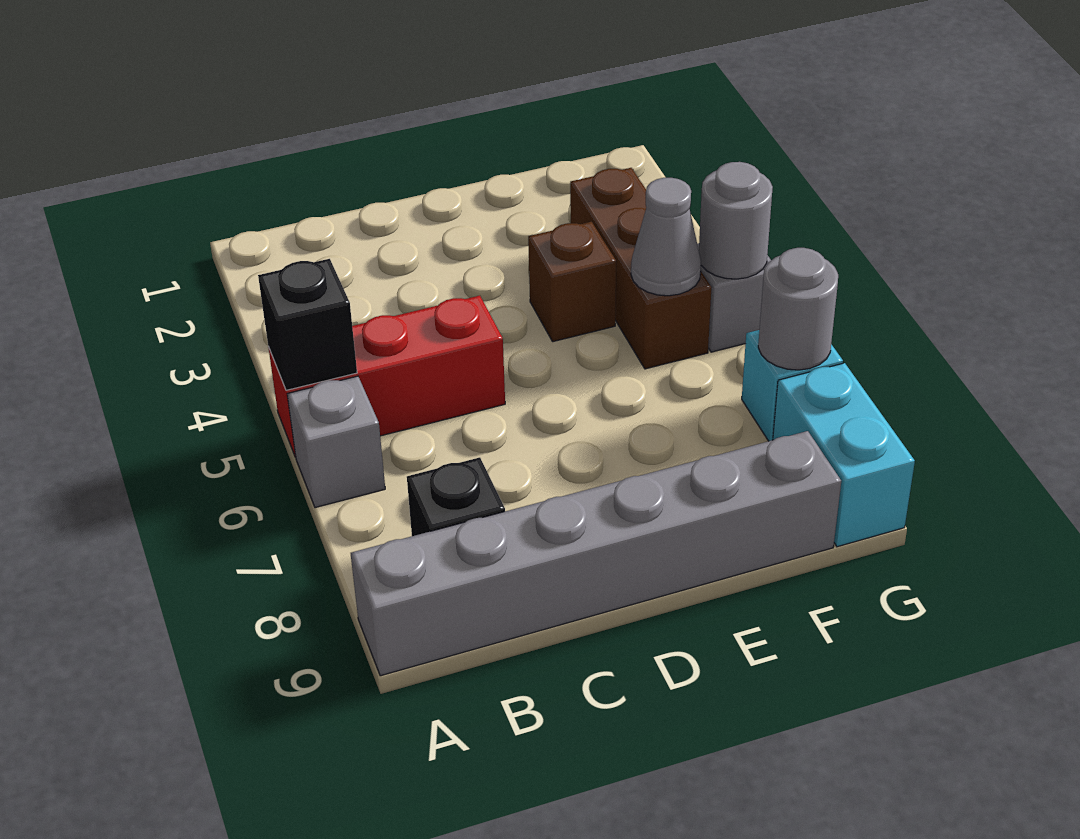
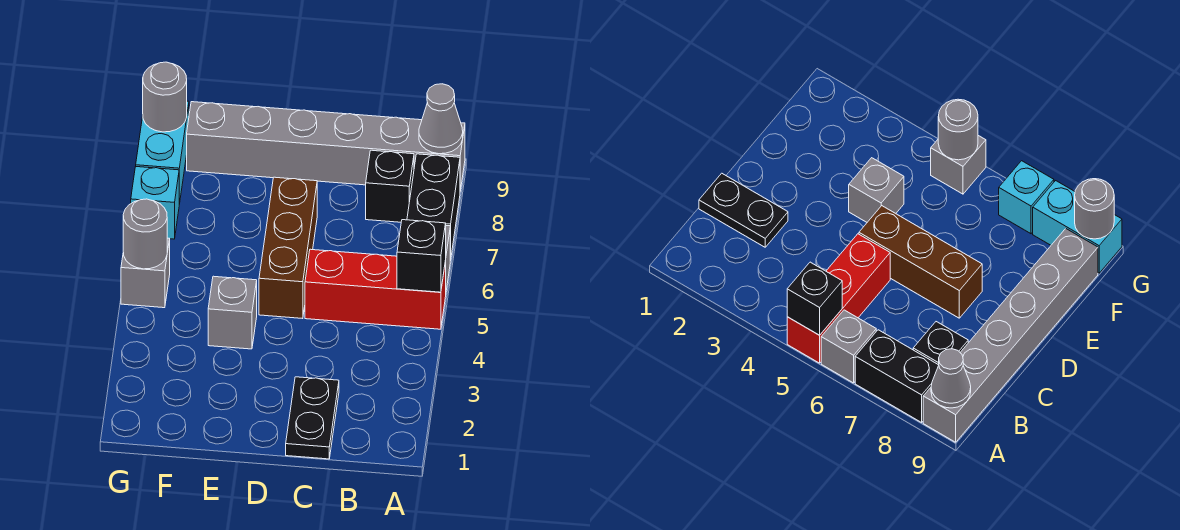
none -> black brick A7:A8 level 1
none -> black plate C1:C2 level 1
brown brick E4 level 1 -> grey brick E4 level 1
brown brick F3:F5 level 1 -> brown brick D5:D7 level 1
grey cone F5 level 2 -> grey cone A9 level 2
grey round brick G7 level 2 -> grey round brick G9 level 2

